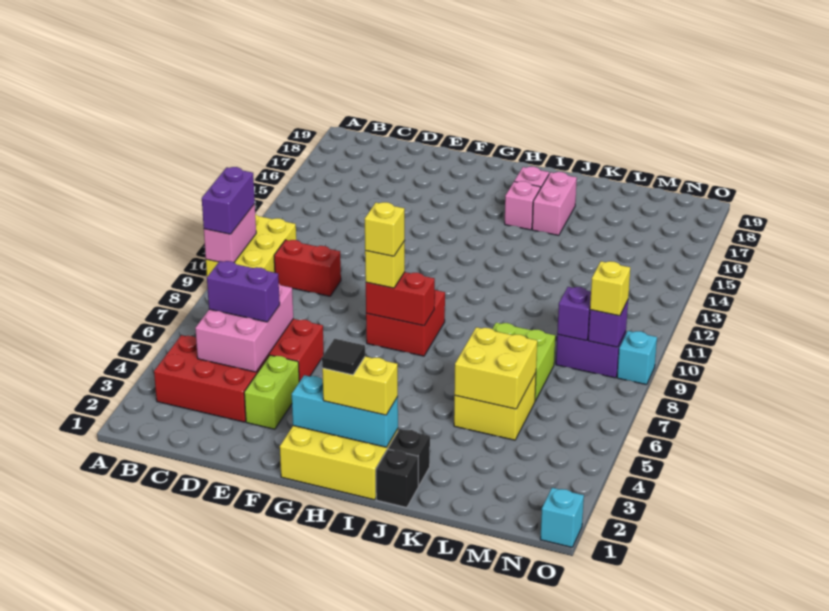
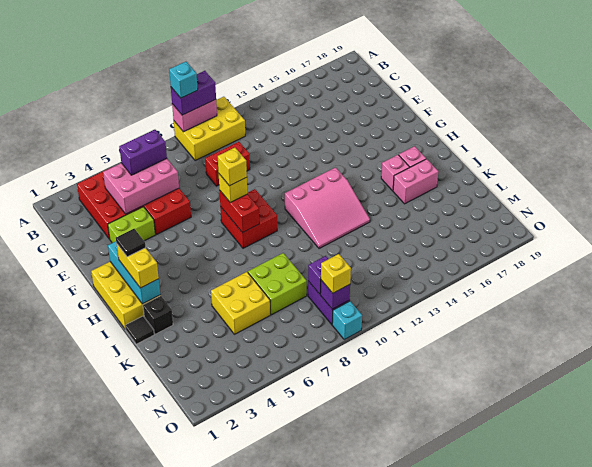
purple brick C5:D5 level 3 -> purple brick C5:C6 level 3
red brick C10:D10 level 1 -> red brick D9:D10 level 1
none -> pink slope H11:J13 level 1 top H
black brick J1 level 1 -> black tile J1 level 1
yellow brick K5:L6 level 2 -> none
cyan brick O1 level 1 -> cyan brick A9 level 4

